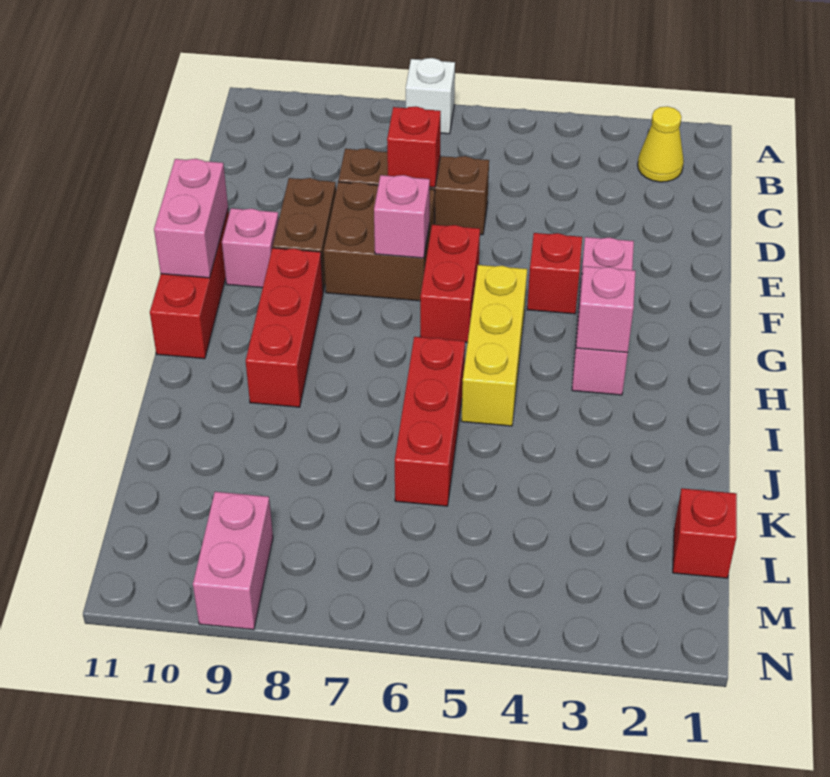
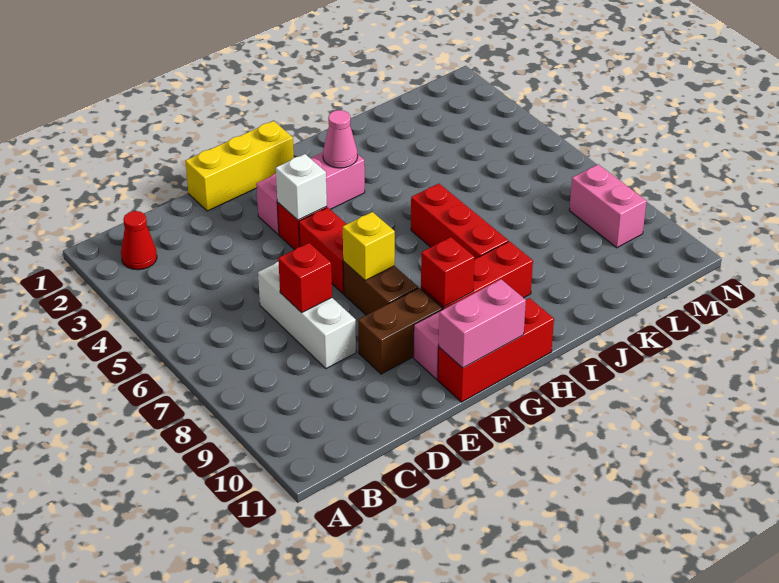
white brick A7 level 1 -> white brick F4 level 2
yellow cone B2 level 1 -> red cone B2 level 1
brown brick D6:D8 level 1 -> white brick D6:D8 level 1
brown brick E7:F8 level 1 -> brown brick F7:F8 level 1
red brick F6:G6 level 1 -> red brick F5:F6 level 1
pink brick F7 level 2 -> yellow brick F7 level 2
yellow brick G5:I5 level 1 -> yellow brick E1:G1 level 1
pink brick H3 level 2 -> pink cone H3 level 2
red brick I6:K6 level 1 -> red brick I6:I8 level 1
red brick L1 level 1 -> red brick G9 level 2
pink brick M9:N9 level 1 -> pink brick M8:M9 level 1

